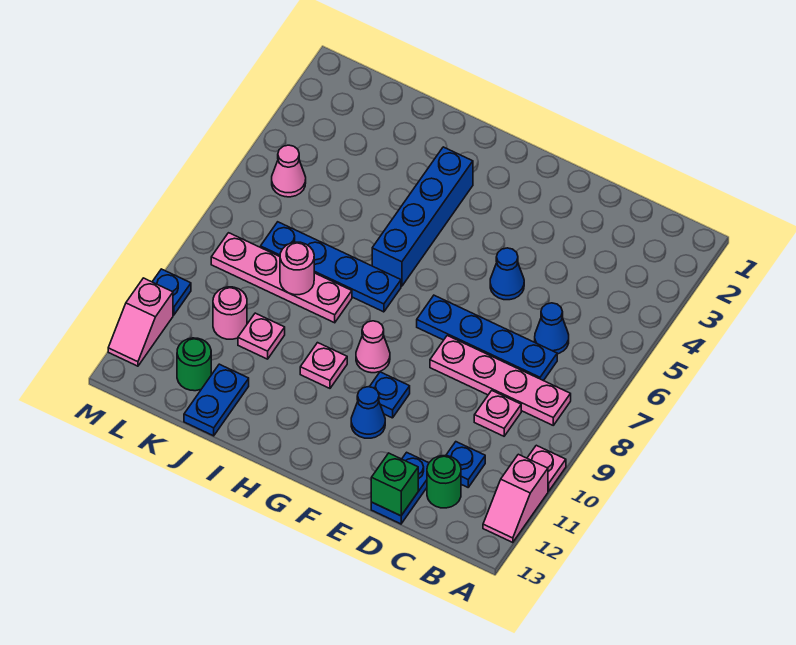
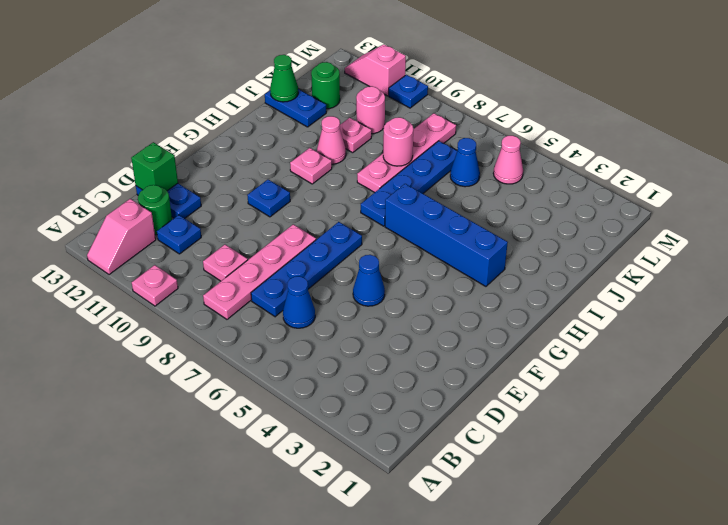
pink slope A11:A12 level 1 top 11 -> pink slope A12:B12 level 1 top B
blue cone F11 level 1 -> blue cone K6 level 1
pink cone G9 level 1 -> pink cone I10 level 1
none -> green cone J13 level 2

